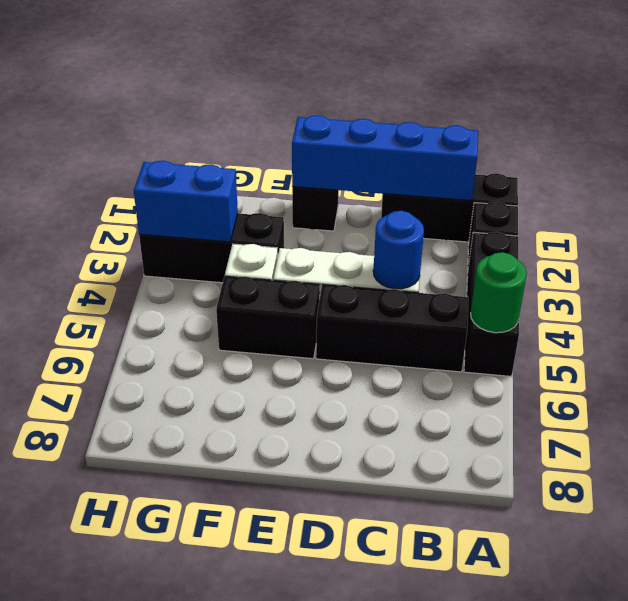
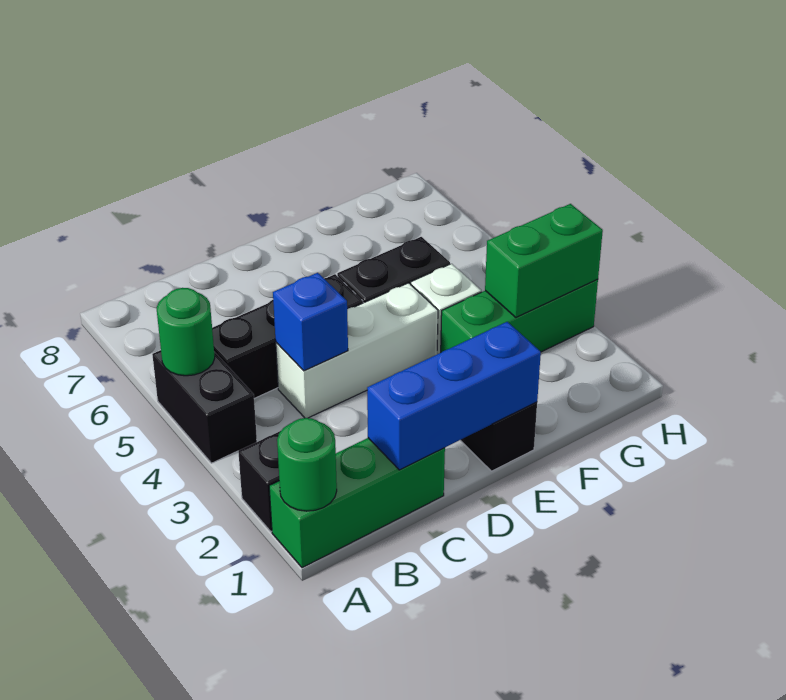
black brick A1:C1 level 1 -> green brick A1:C1 level 1
none -> green round brick A1 level 2
black brick A3:A5 level 1 -> black brick A4:A5 level 1
blue brick B1:E1 level 2 -> blue brick C1:E1 level 2
blue round brick C4 level 2 -> blue brick C4 level 2
black brick F3:H3 level 1 -> green brick F3:H3 level 1
blue brick G3:H3 level 2 -> green brick G3:H3 level 2

